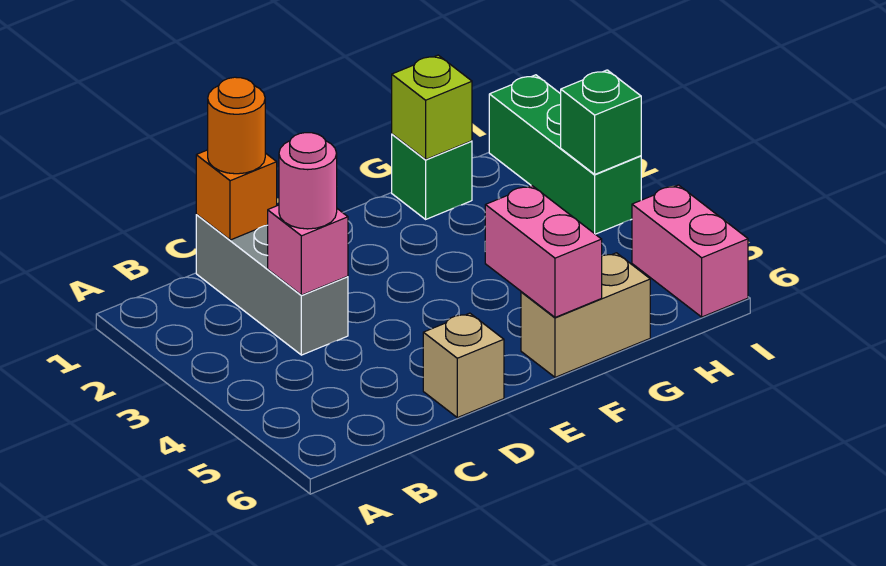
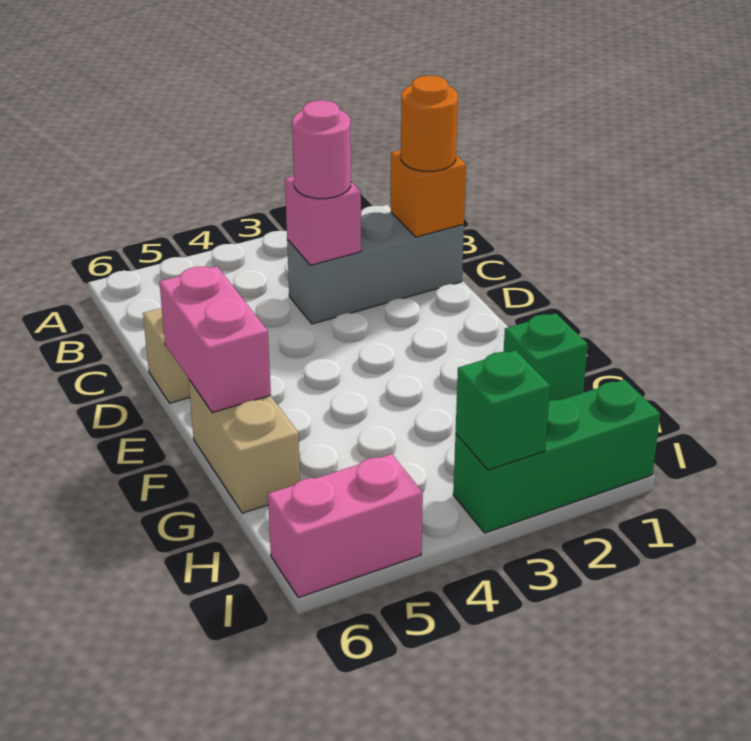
pink brick F5:F6 level 2 -> pink brick E6:F6 level 2
lime brick G1 level 2 -> none

